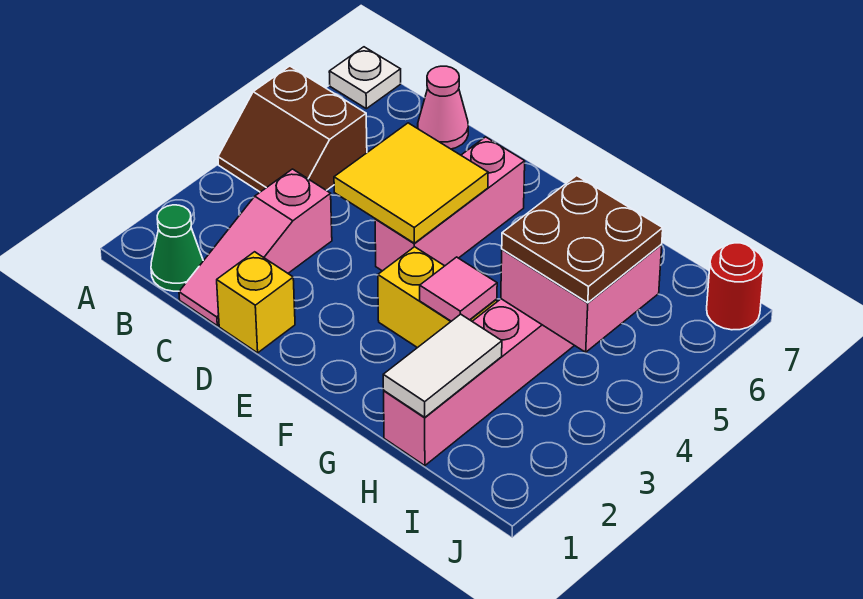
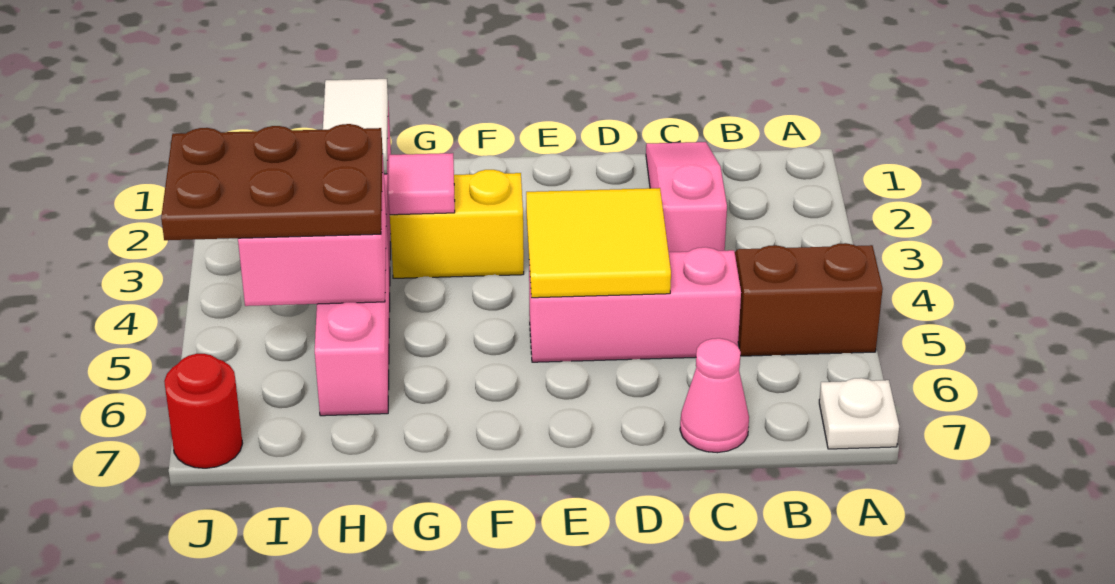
green cone B1 level 1 -> none
yellow brick D1 level 1 -> none
pink brick E4:E6 level 1 -> pink brick C5:E5 level 1
brown plate H4:I5 level 3 -> brown plate H4:J5 level 3

